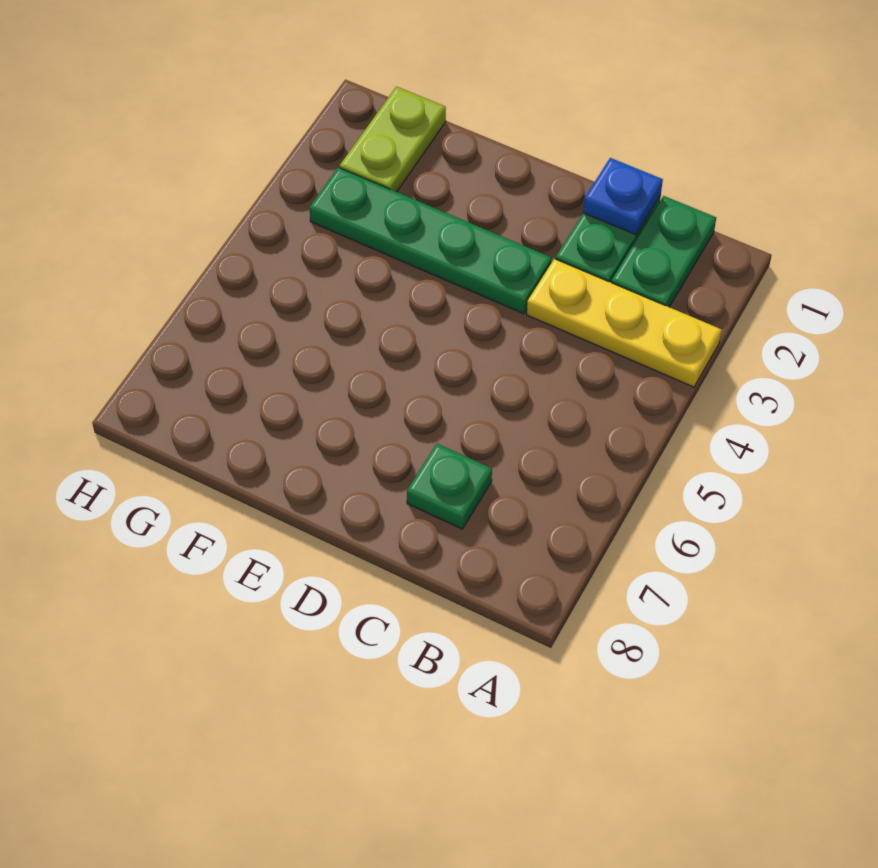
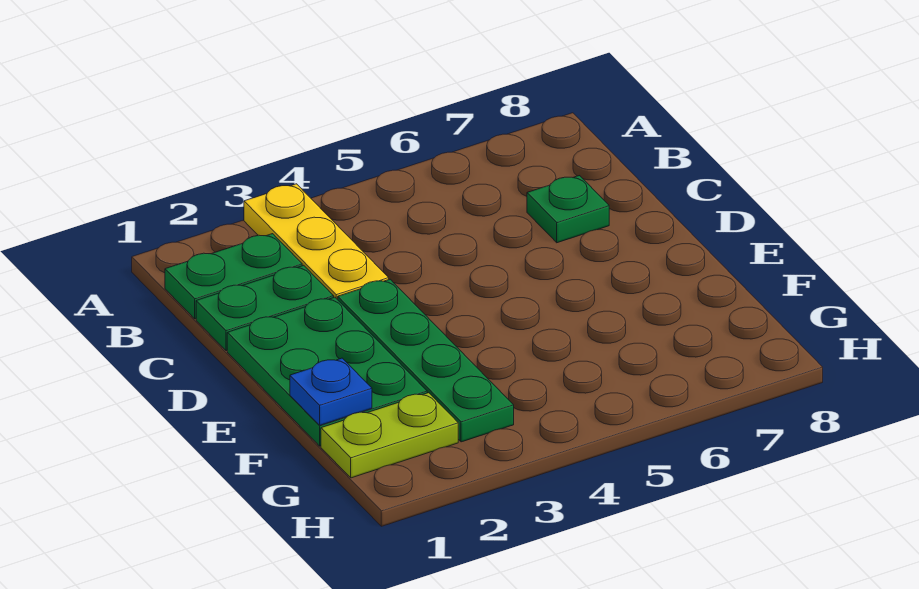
blue plate C1 level 2 -> blue plate F1 level 2
none -> green plate D1:F2 level 1

